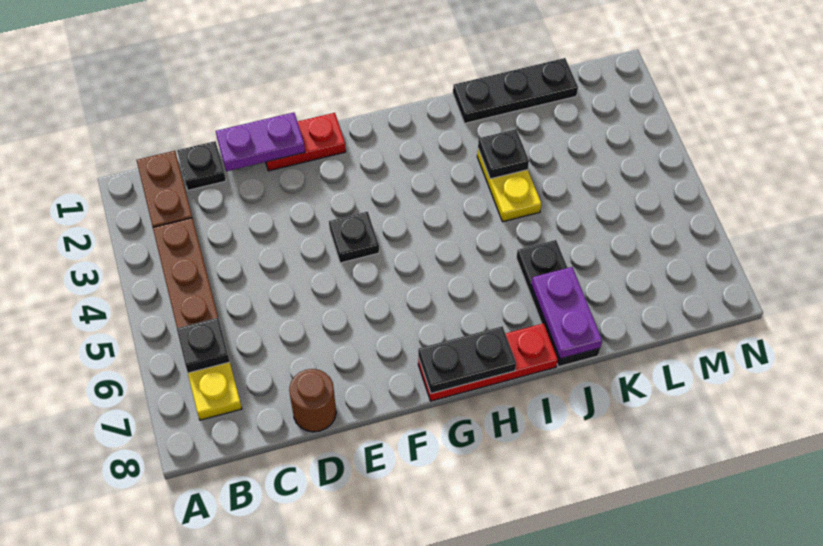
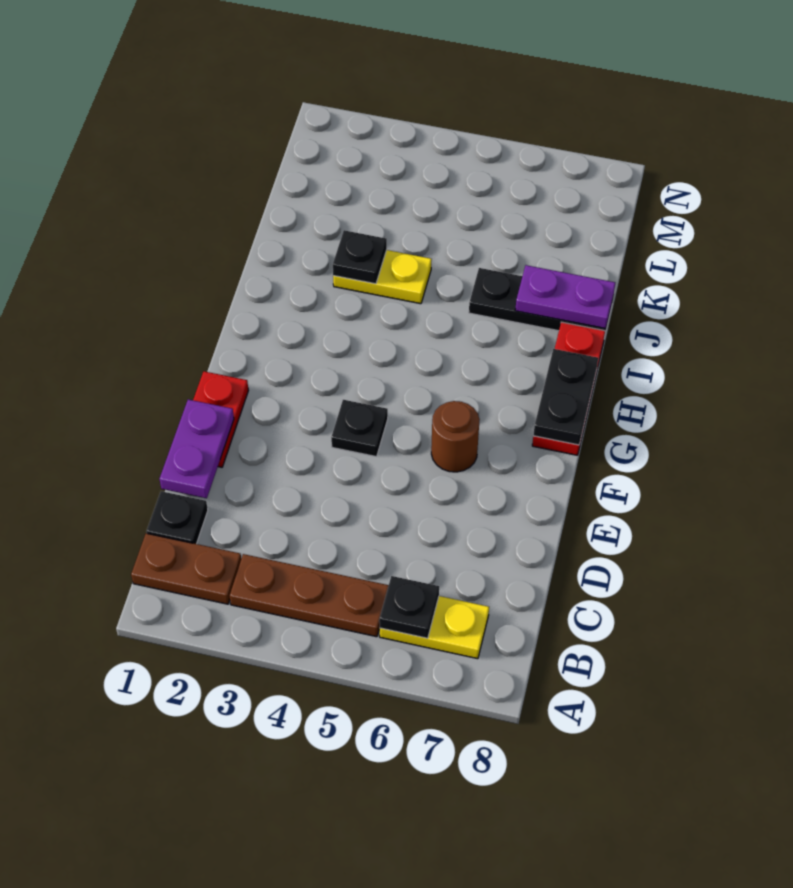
brown round brick D8 level 1 -> brown round brick F6 level 1
black plate J1:L1 level 1 -> none

